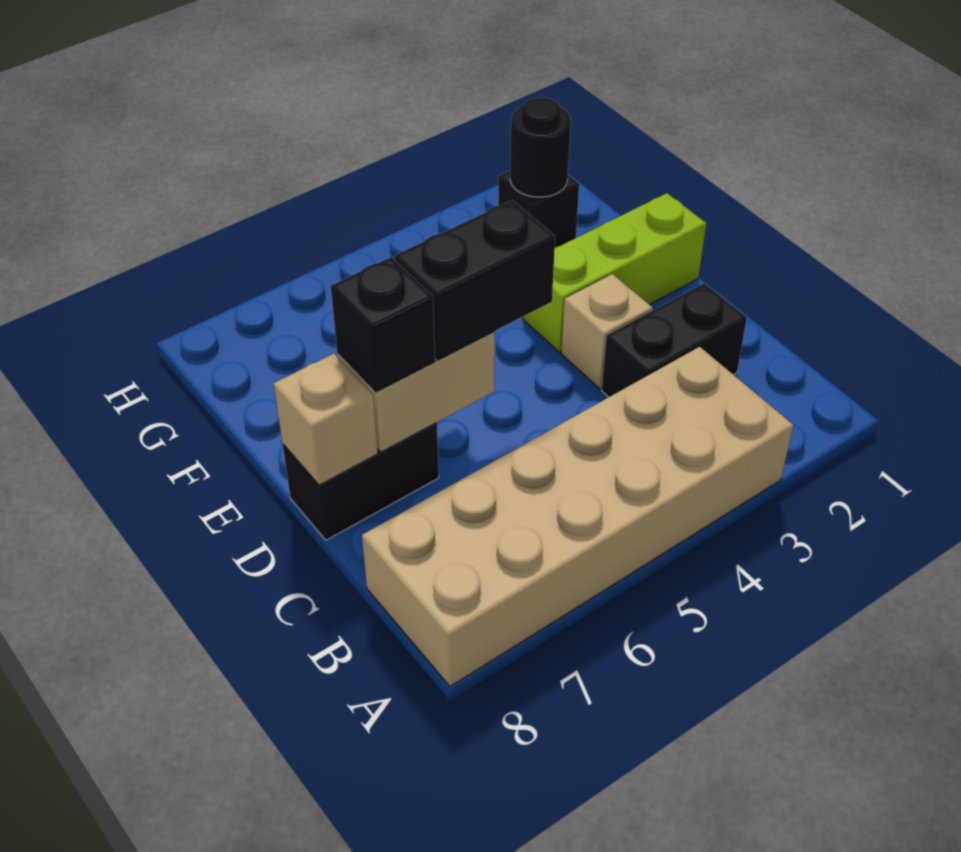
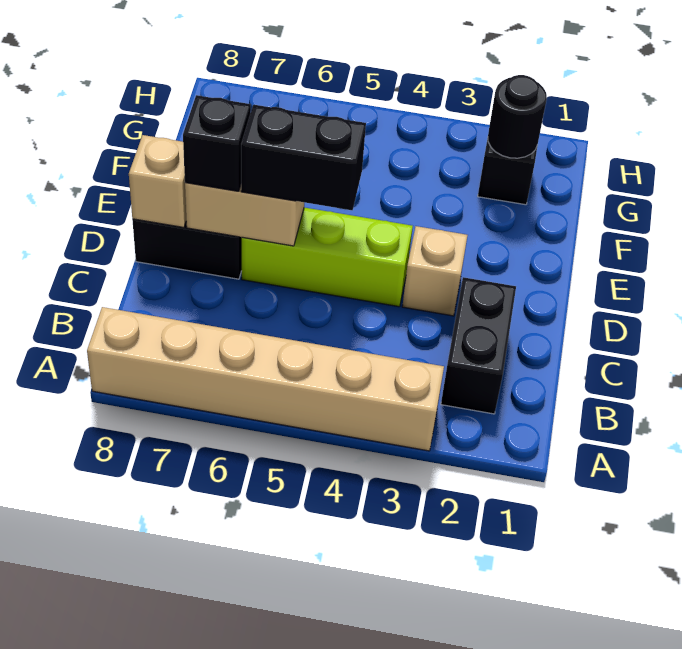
tan brick A3:B8 level 1 -> tan brick A3:A8 level 1
black brick C2:C3 level 1 -> black brick B2:C2 level 1
lime brick E1:E3 level 1 -> lime brick D4:D6 level 1

